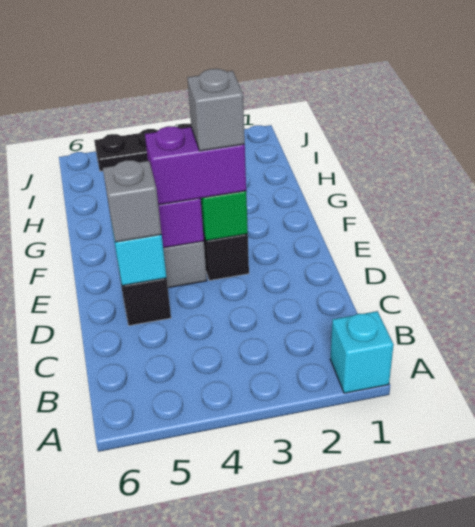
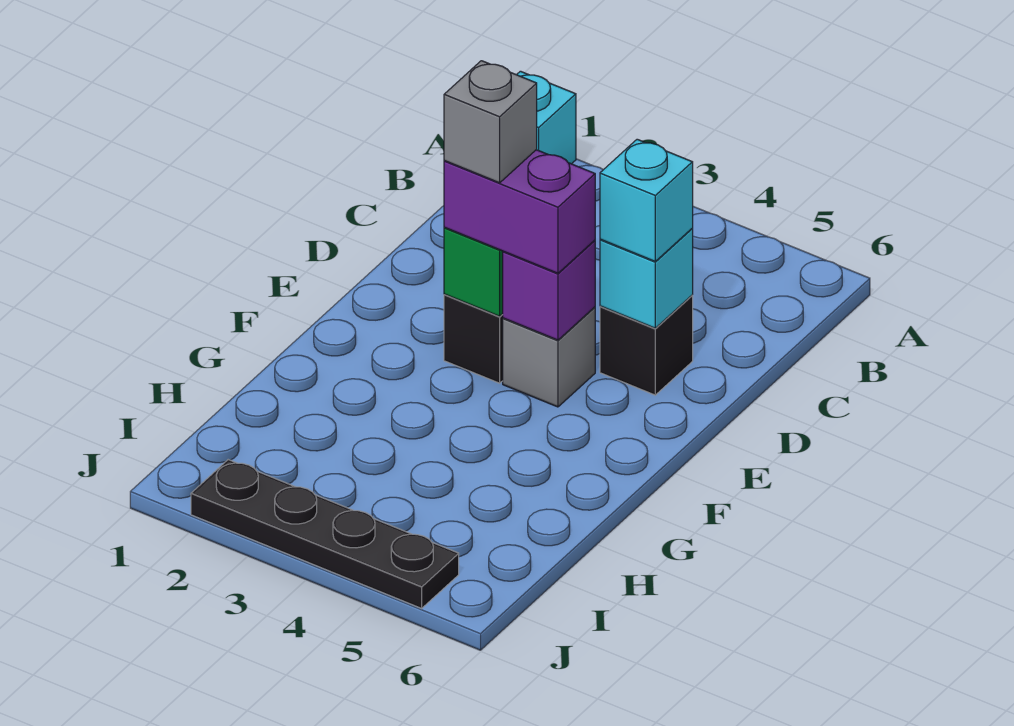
grey brick D5 level 3 -> cyan brick D5 level 3

